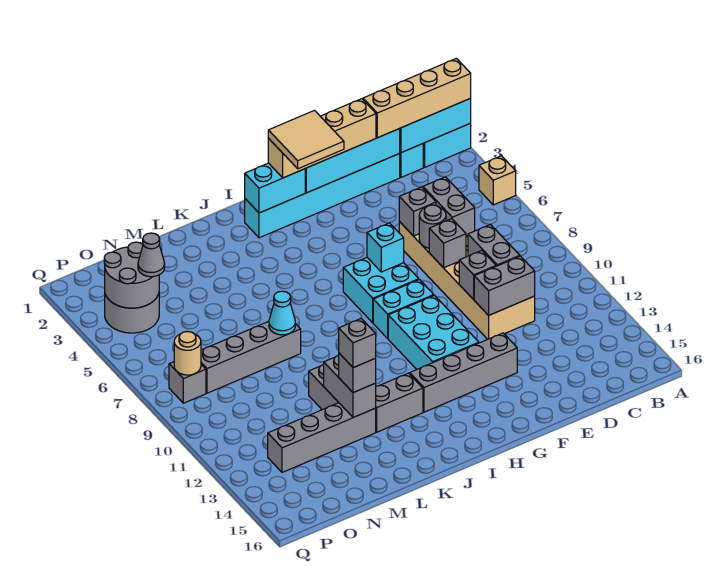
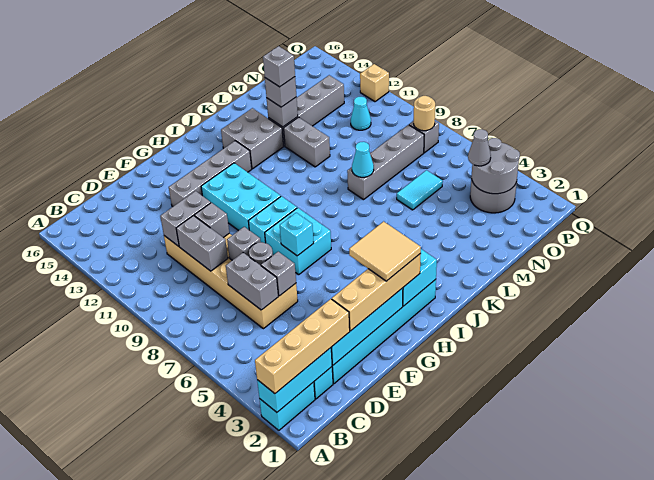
tan brick A5 level 1 -> tan brick Q12 level 1
grey brick J13:K13 level 1 -> grey brick J13:K14 level 1
grey brick L12:L13 level 2 -> grey brick L13 level 2
none -> cyan tile M6:N6 level 1
none -> cyan cone O11 level 1

